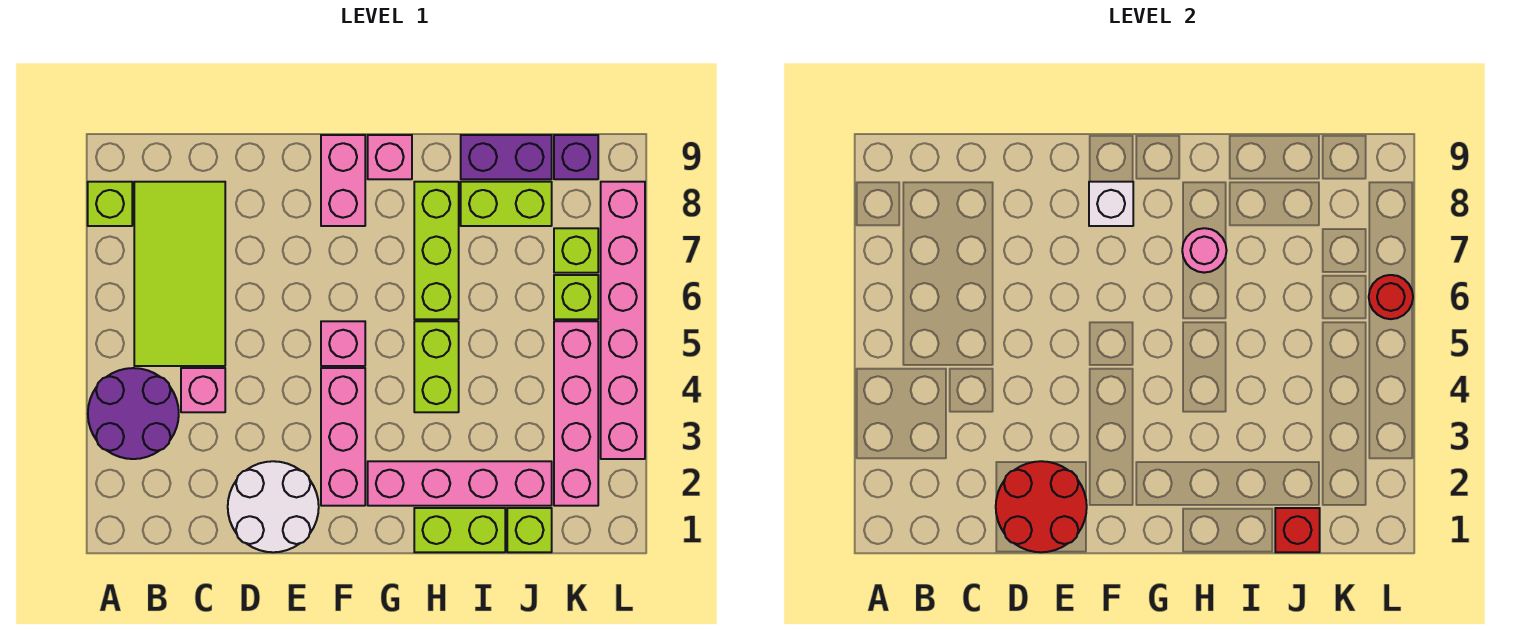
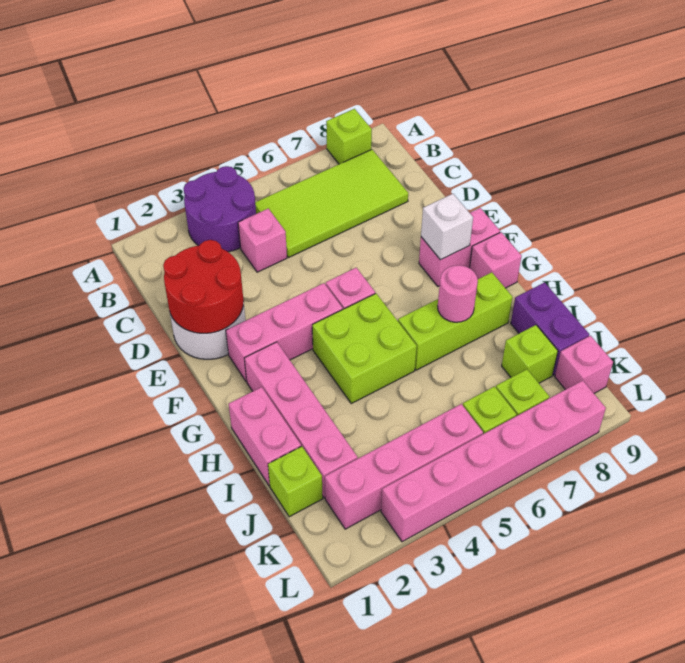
lime brick H1:I1 level 1 -> pink brick H1:I1 level 1
lime brick H4:H5 level 1 -> lime brick G4:H5 level 1
lime brick I8:J8 level 1 -> lime brick J8 level 1
red brick J1 level 2 -> none
purple brick K9 level 1 -> pink brick K9 level 1
red round brick L6 level 2 -> none

